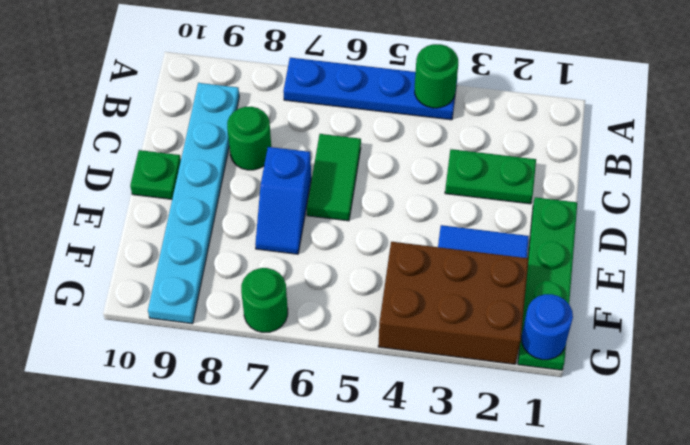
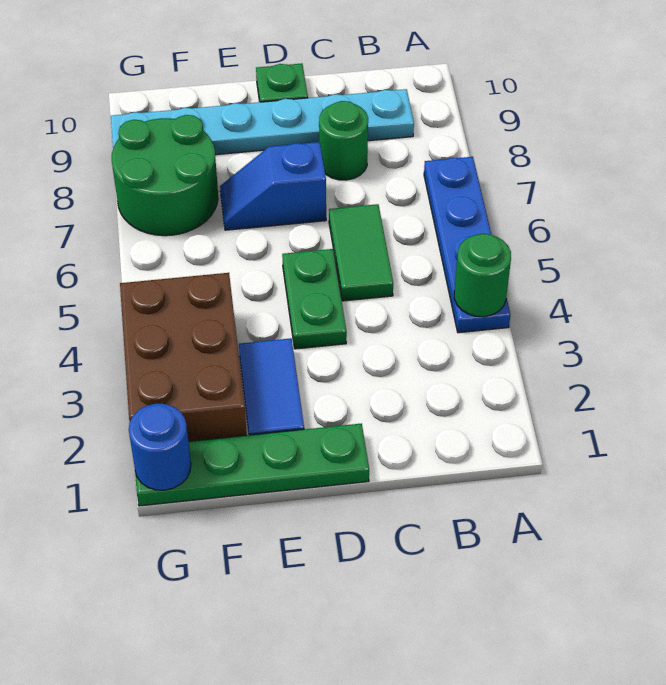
green plate C2:C3 level 1 -> green plate D4:D5 level 1
green tile C6:D6 level 1 -> green tile C5:C6 level 1
green round brick G7 level 1 -> green round brick F7:G8 level 1

